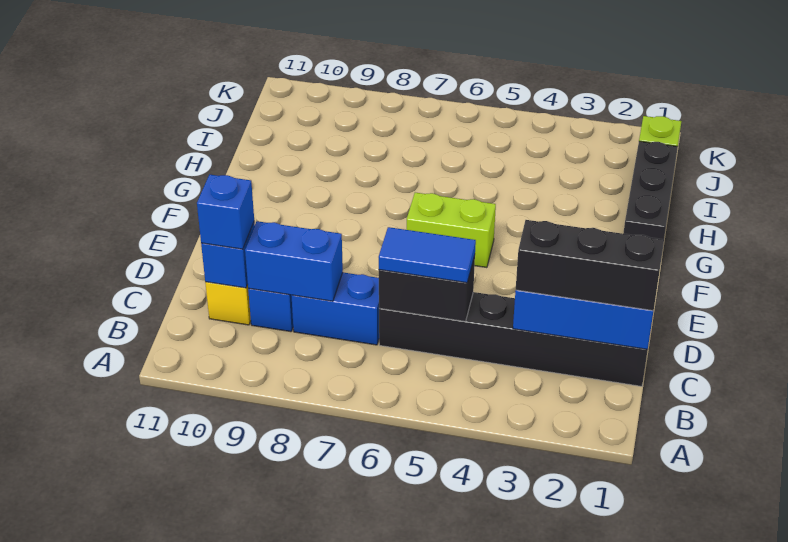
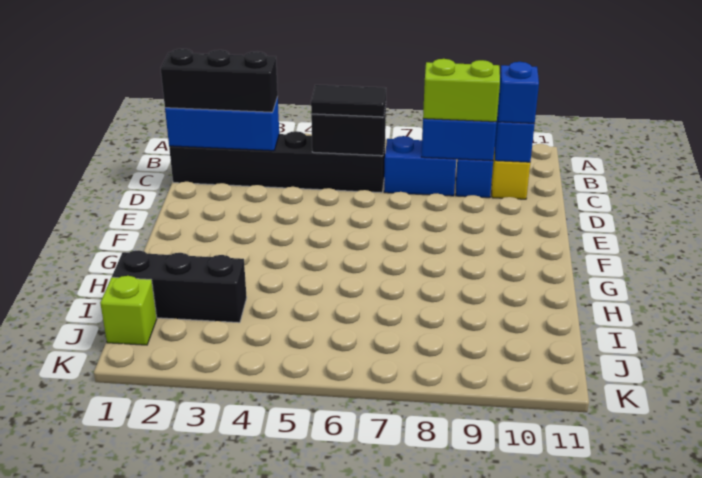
blue tile C5:C6 level 3 -> black tile C5:C6 level 3
lime brick F5:F6 level 1 -> lime brick C8:C9 level 3
black brick G1:I1 level 1 -> black brick I1:I3 level 1

